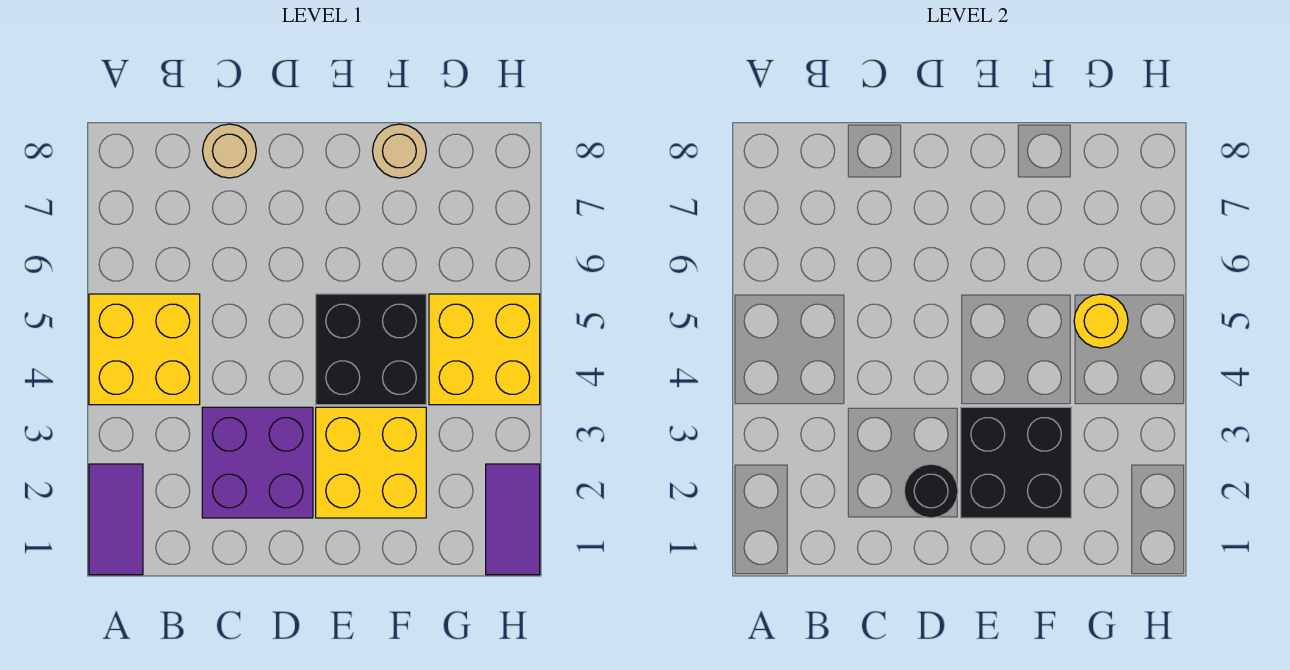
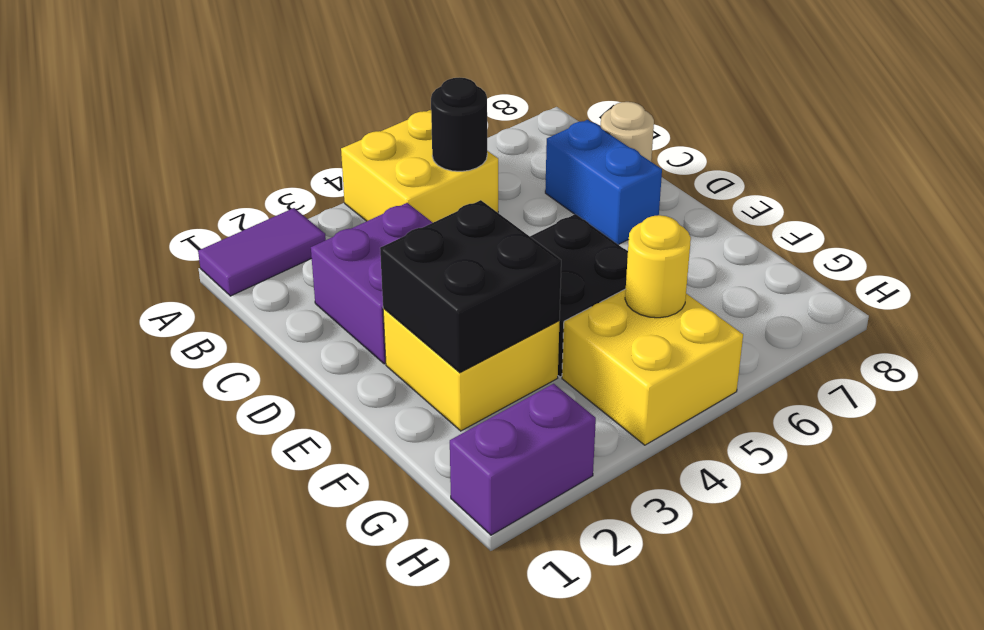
none -> blue brick C7:D7 level 1
black round brick D2 level 2 -> black round brick B5 level 2
tan round brick F8 level 1 -> none
purple tile H1:H2 level 1 -> purple brick H1:H2 level 1

